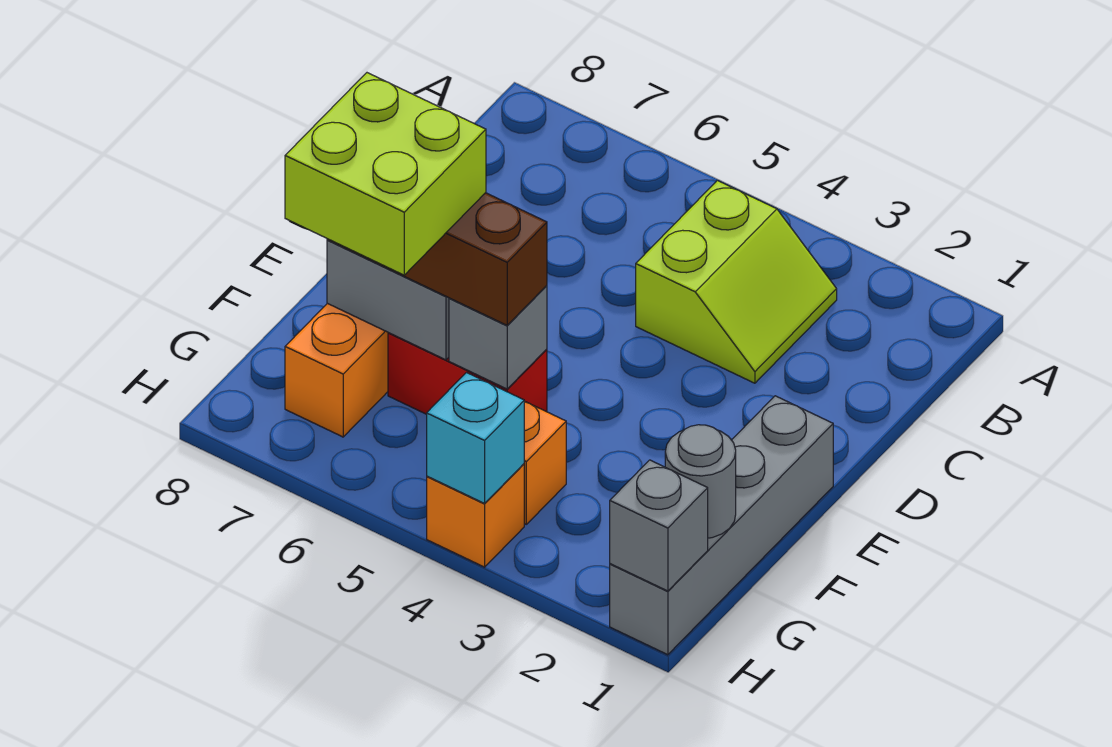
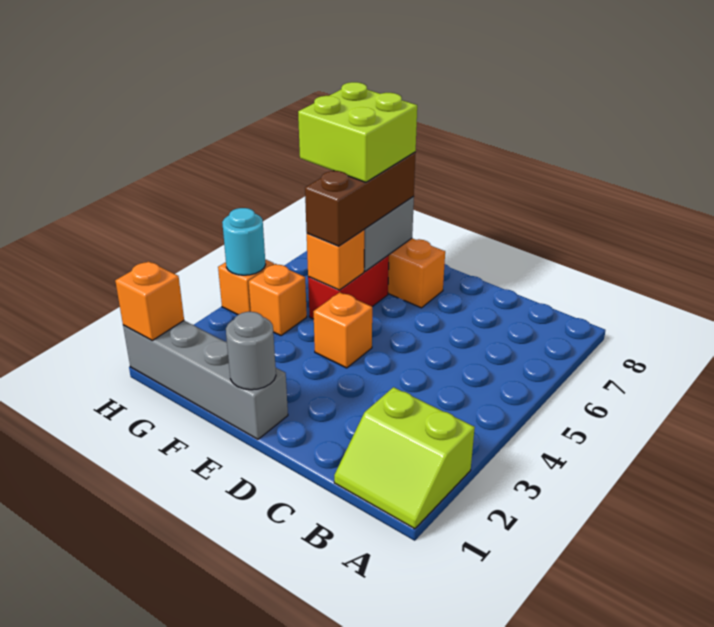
lime slope B3:C4 level 1 top 4 -> lime slope A1:B2 level 1 top 2
none -> orange brick E4 level 1
grey brick F5 level 2 -> orange brick F5 level 2
grey round brick G1 level 2 -> grey round brick E1 level 2
grey brick H1 level 2 -> orange brick H1 level 2
cyan brick H4 level 2 -> cyan round brick H4 level 2

